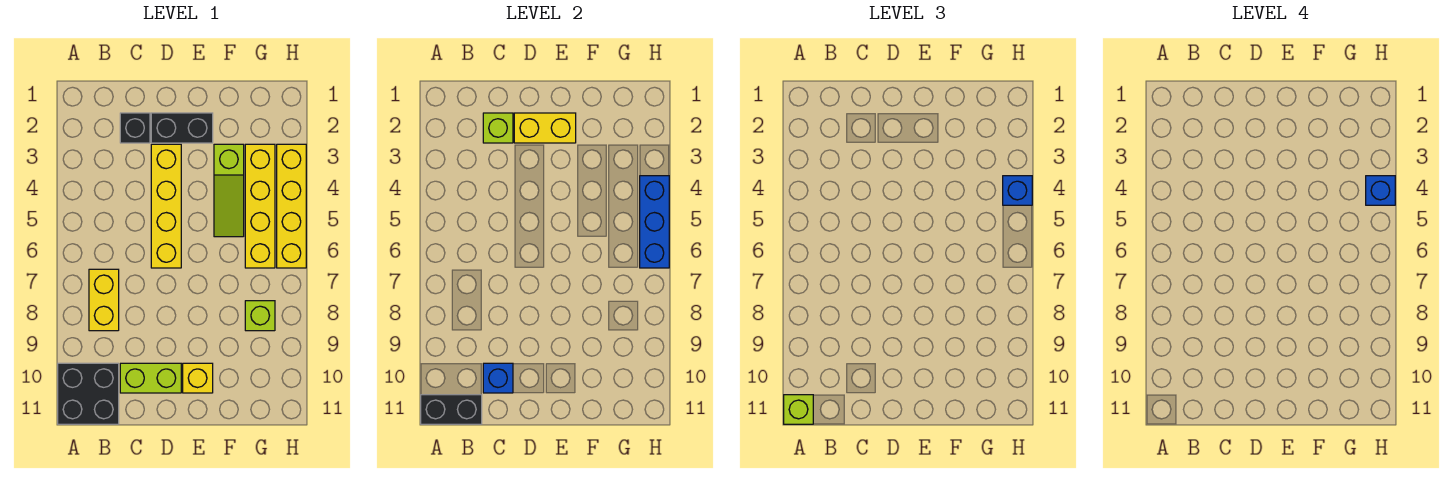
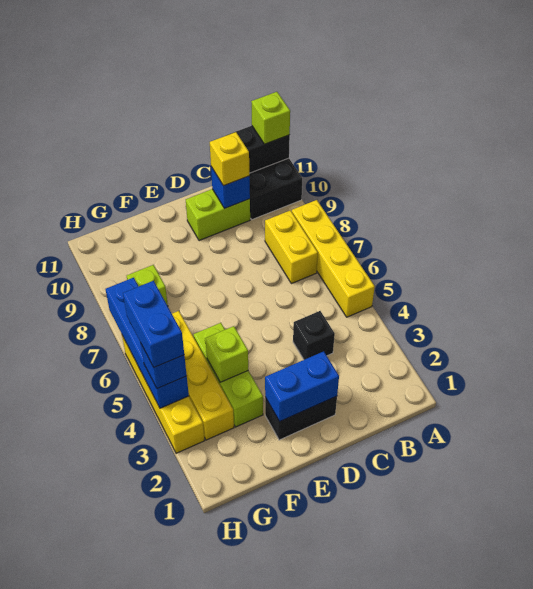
black brick C2 level 1 -> black brick C4 level 1
lime brick C2 level 2 -> lime brick F4 level 2
yellow brick D2:E2 level 2 -> blue brick D2:E2 level 2
yellow brick D3:D6 level 1 -> yellow brick A5:A8 level 1
yellow brick E10 level 1 -> yellow brick C10 level 3
lime slope F3:F5 level 1 top 3 -> lime brick F3:F5 level 1
blue brick H4:H6 level 2 -> blue brick H4:H7 level 2
blue brick H4 level 4 -> blue brick H4:H5 level 4

